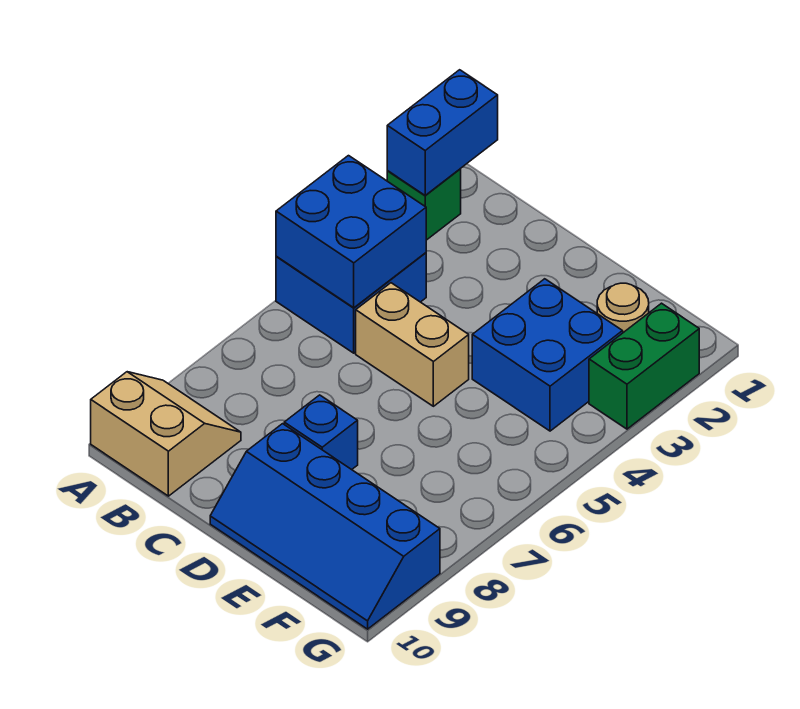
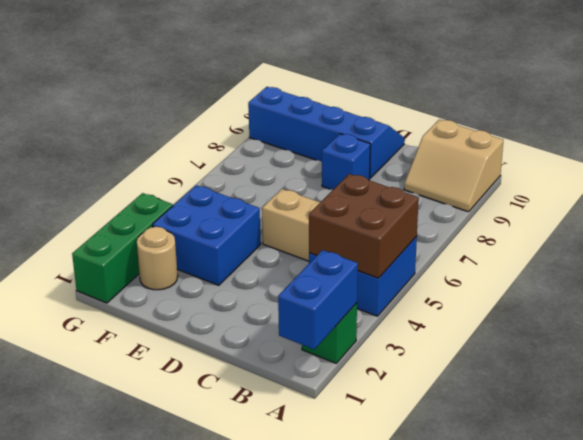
blue brick A4:B5 level 2 -> brown brick A4:B5 level 2
green brick G2:G3 level 1 -> green brick G1:G3 level 1

